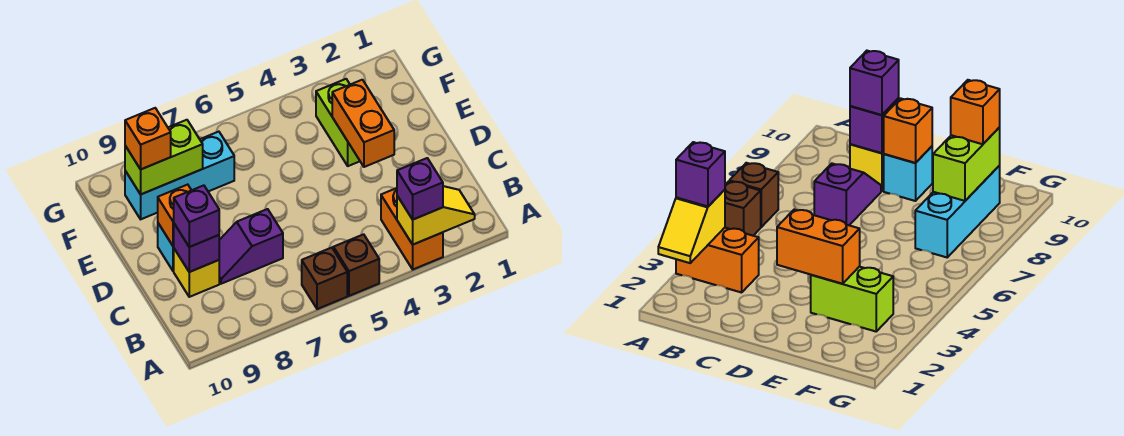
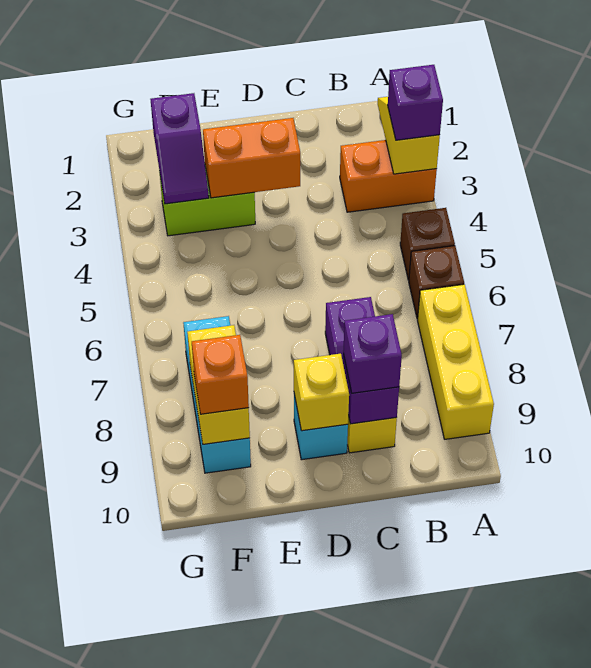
none -> yellow brick A7:A9 level 1
orange brick D9 level 2 -> yellow brick D9 level 2
none -> purple slope F2:F3 level 2 top 2
lime brick F8:F9 level 2 -> yellow brick F8:F9 level 2

